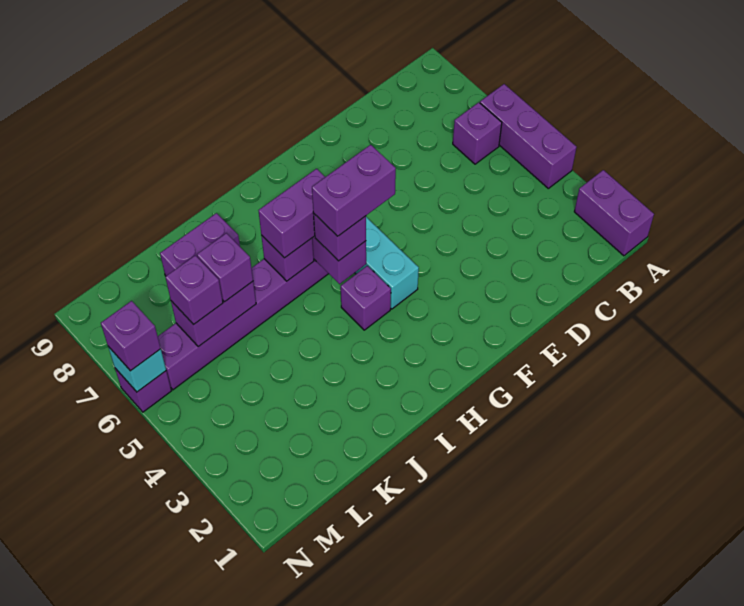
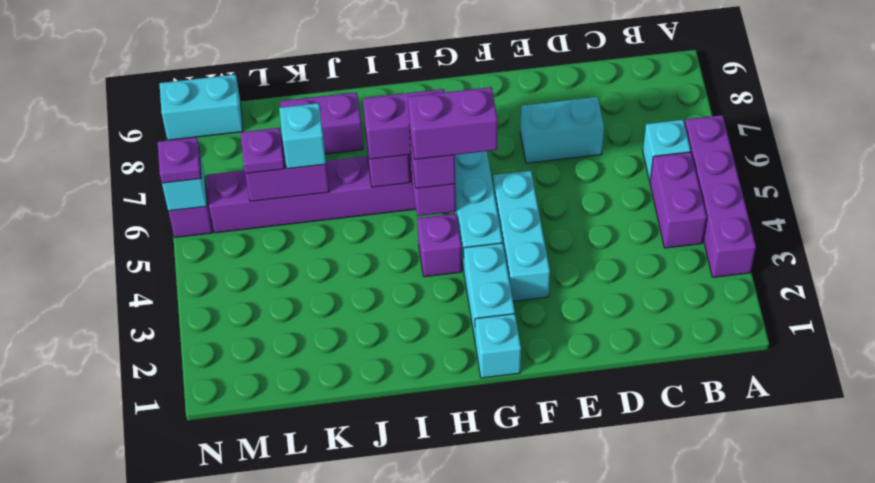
purple brick A1:A2 level 1 -> purple brick B4:B5 level 1
purple brick A4:A6 level 1 -> purple brick A3:A6 level 1
purple brick B6 level 1 -> cyan brick B6 level 1
none -> cyan brick D7:E7 level 1
none -> cyan brick F3:F5 level 1
none -> cyan brick G1 level 1
none -> cyan brick G2:G3 level 1
purple brick K6 level 3 -> cyan brick K6 level 3
purple brick L6 level 3 -> purple plate L6 level 3
none -> cyan brick M9:N9 level 1
purple brick N6 level 3 -> purple plate N6 level 3

